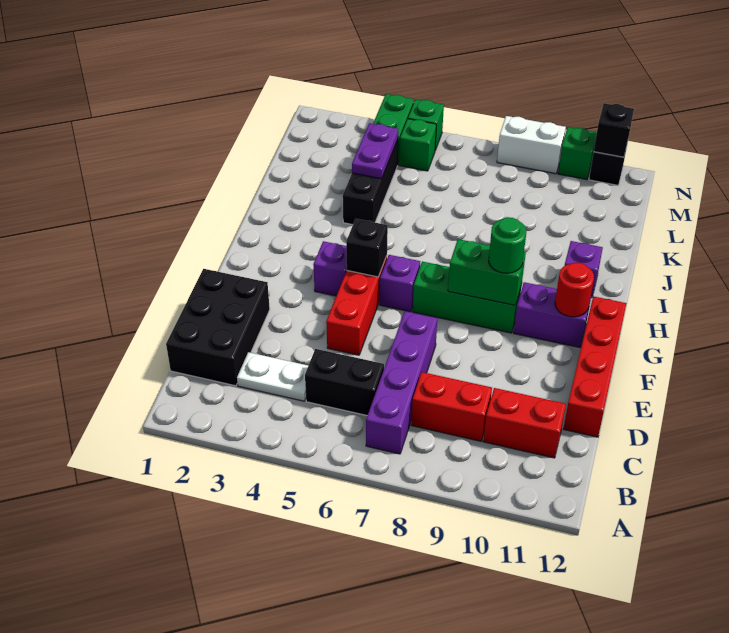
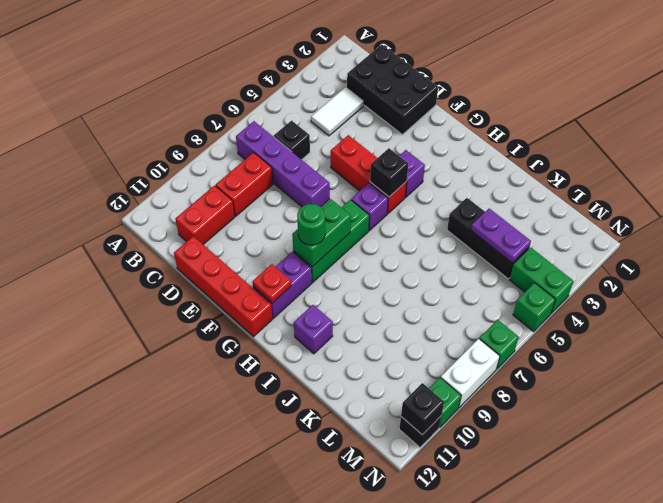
white plate C3:C4 level 1 -> white tile C3:C4 level 1
black brick C5:C6 level 1 -> black brick C6 level 1
red round brick G11 level 2 -> red plate G11 level 2
green brick M5 level 1 -> green brick N7 level 1

